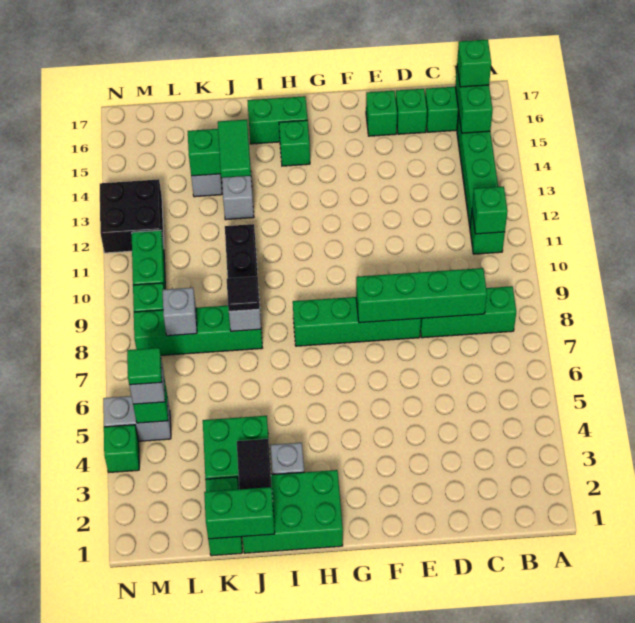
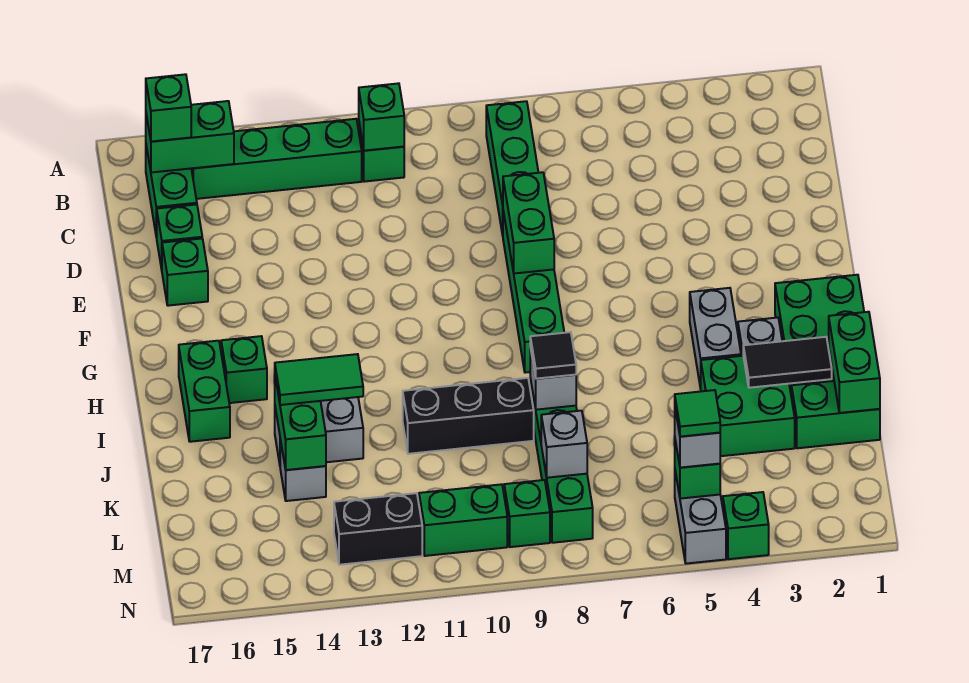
green brick C8:F8 level 2 -> green brick E8:F8 level 2
none -> grey brick H4:I4 level 1
black brick M12:N13 level 1 -> black brick M12:M13 level 1

